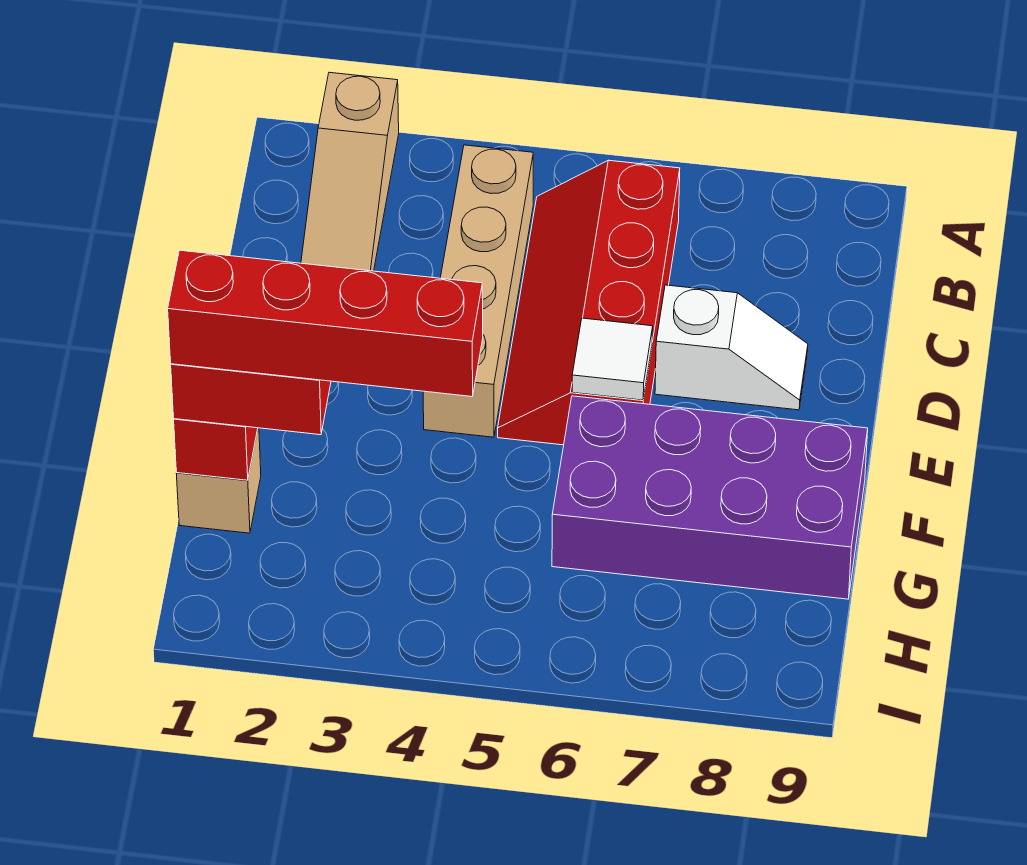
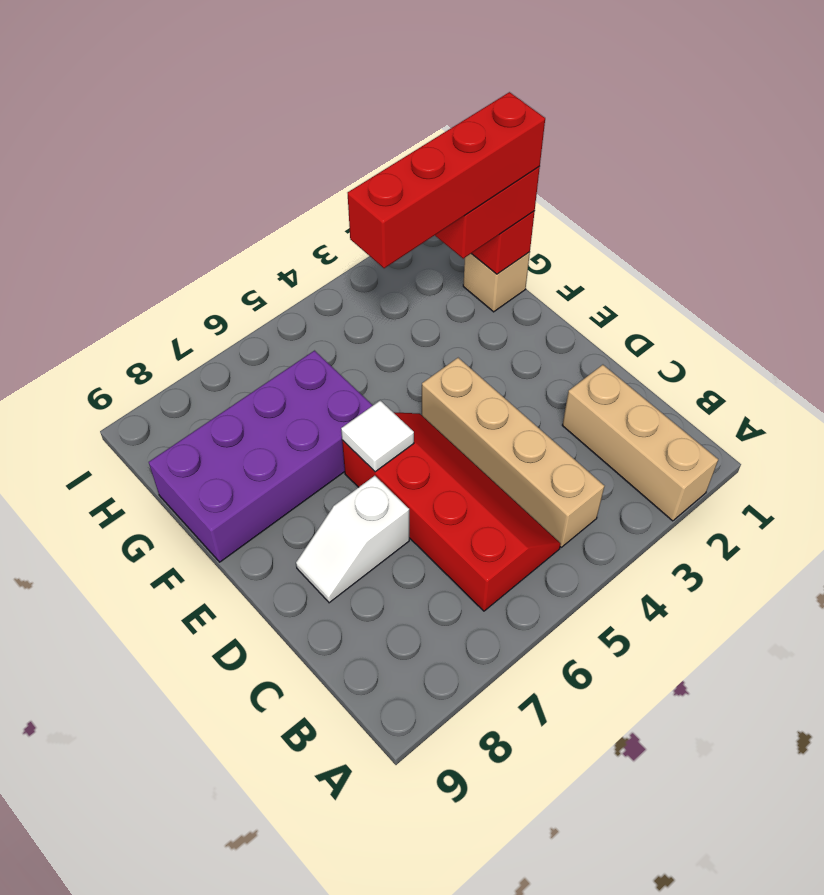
tan slope A2:C2 level 1 top A -> tan brick A2:C2 level 1

